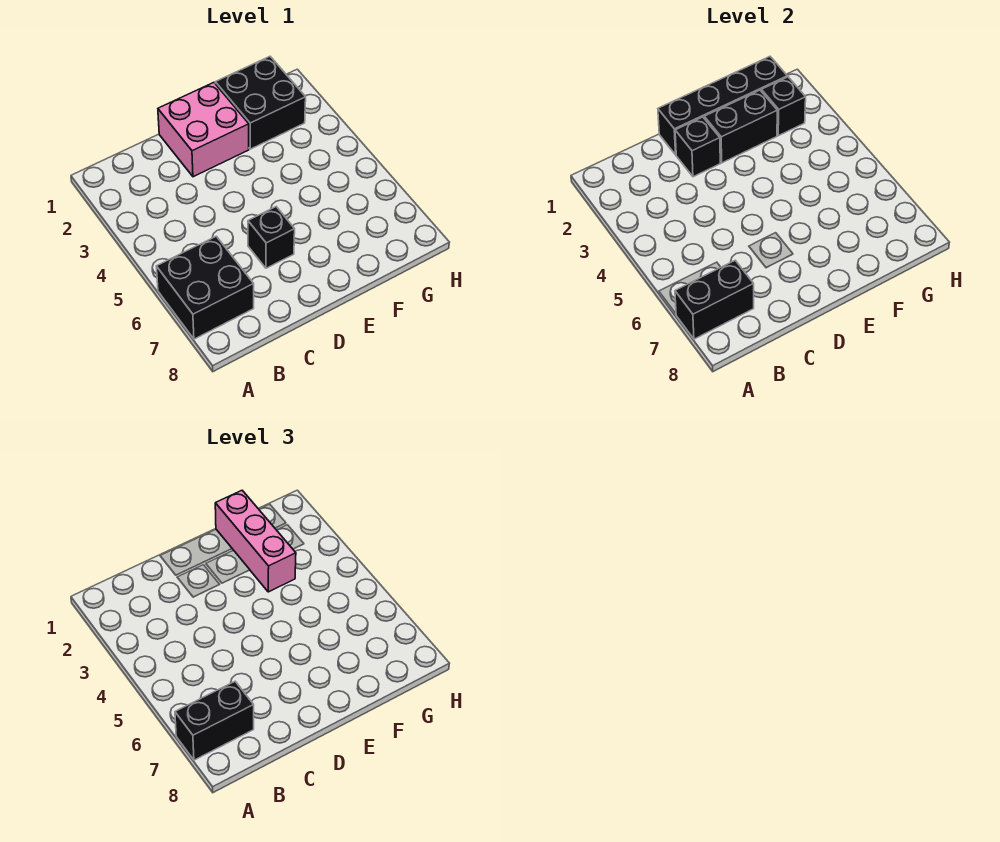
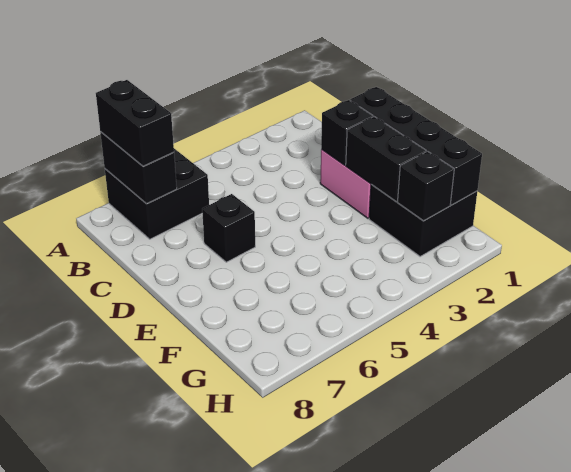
pink brick F1:F3 level 3 -> none

